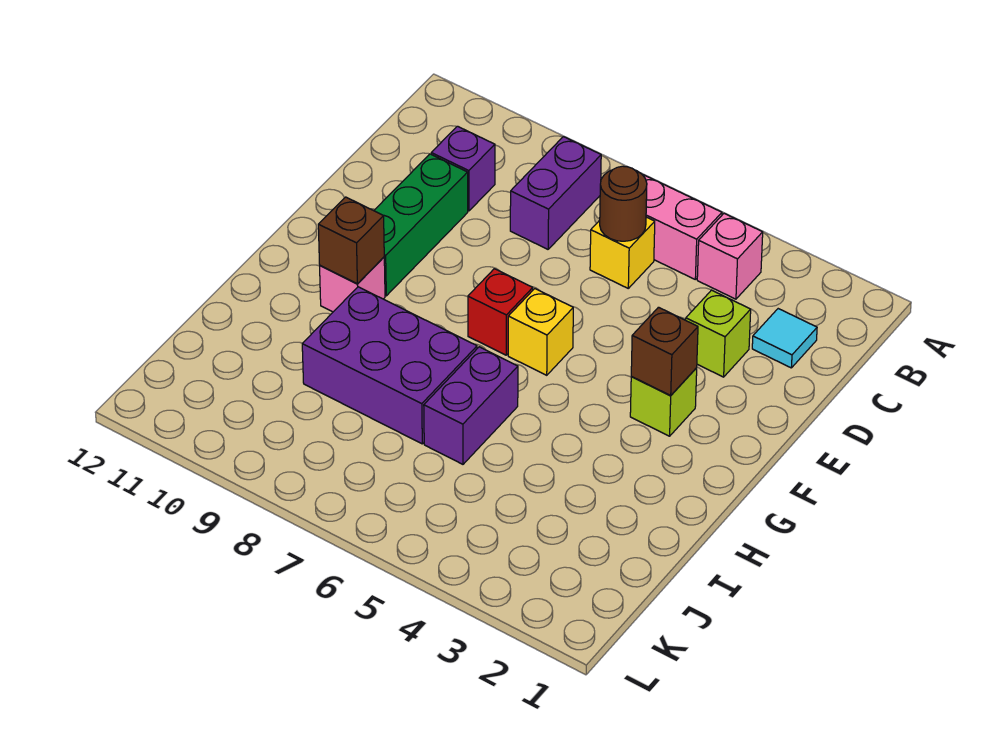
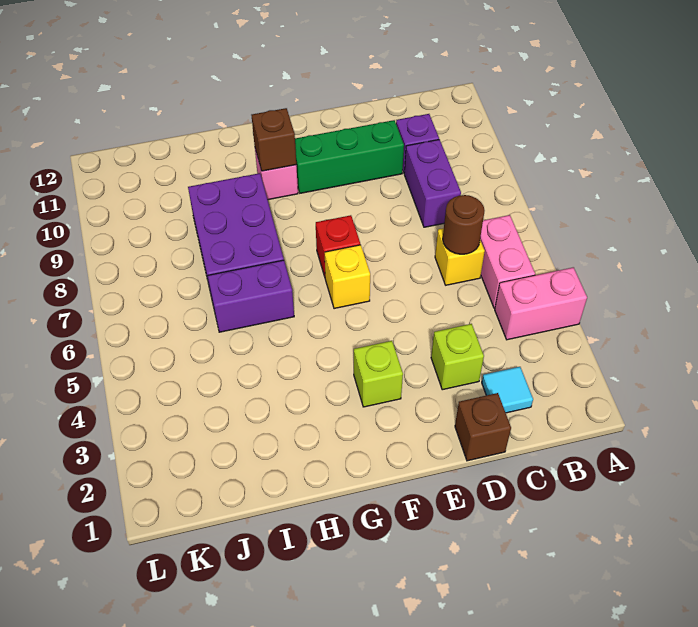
pink brick B4 level 1 -> pink brick A4:B4 level 1
purple brick B8:C8 level 1 -> purple brick C8:C9 level 1
brown brick F3 level 2 -> brown brick D1 level 1

